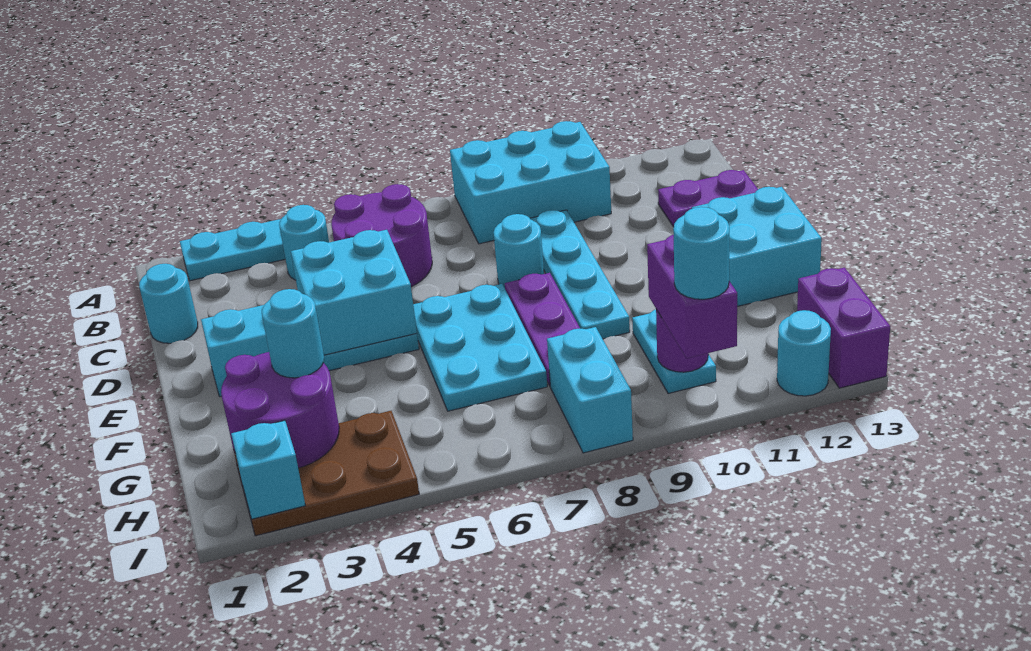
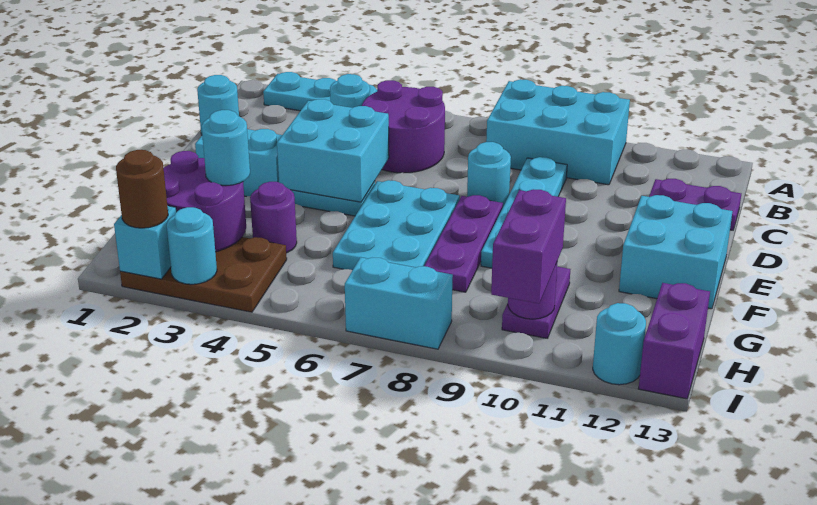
none -> purple round brick G4 level 1
cyan plate G10:H10 level 1 -> purple plate G10:H10 level 1
cyan brick H8:I8 level 1 -> cyan brick I7:I8 level 1
none -> brown round brick I2 level 3
cyan round brick I10 level 4 -> cyan round brick I3 level 2

